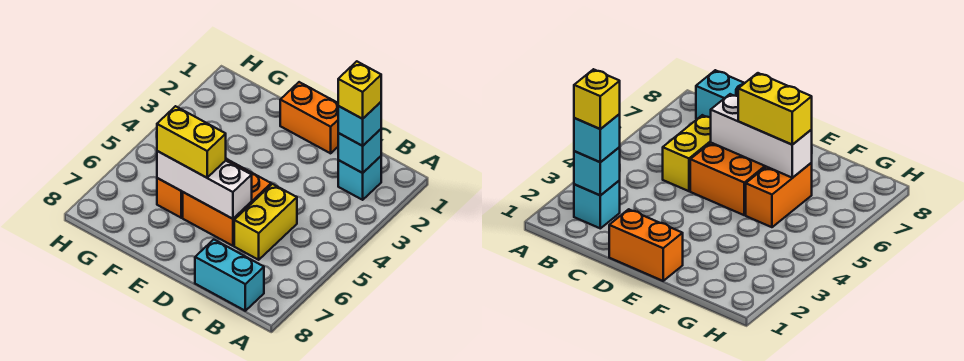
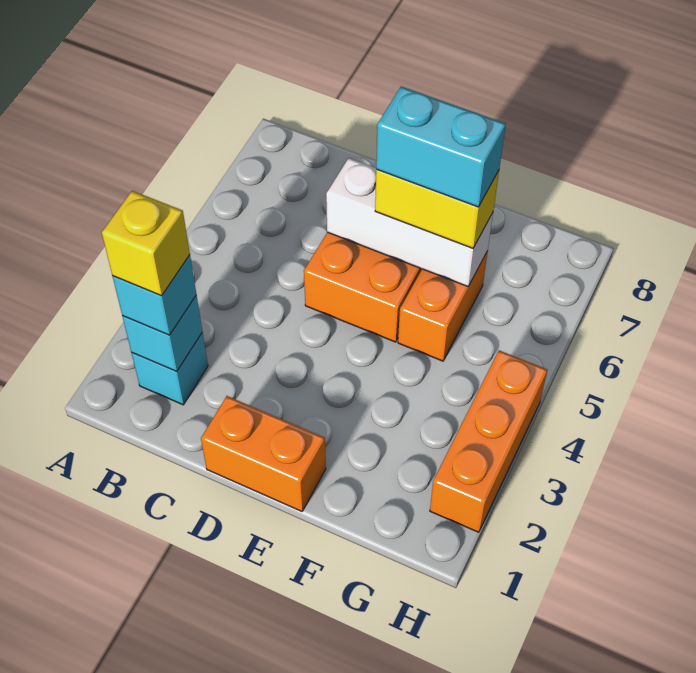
cyan brick B8:C8 level 1 -> cyan brick E6:F6 level 4
yellow brick C5:C6 level 1 -> none
none -> orange brick H2:H4 level 1

